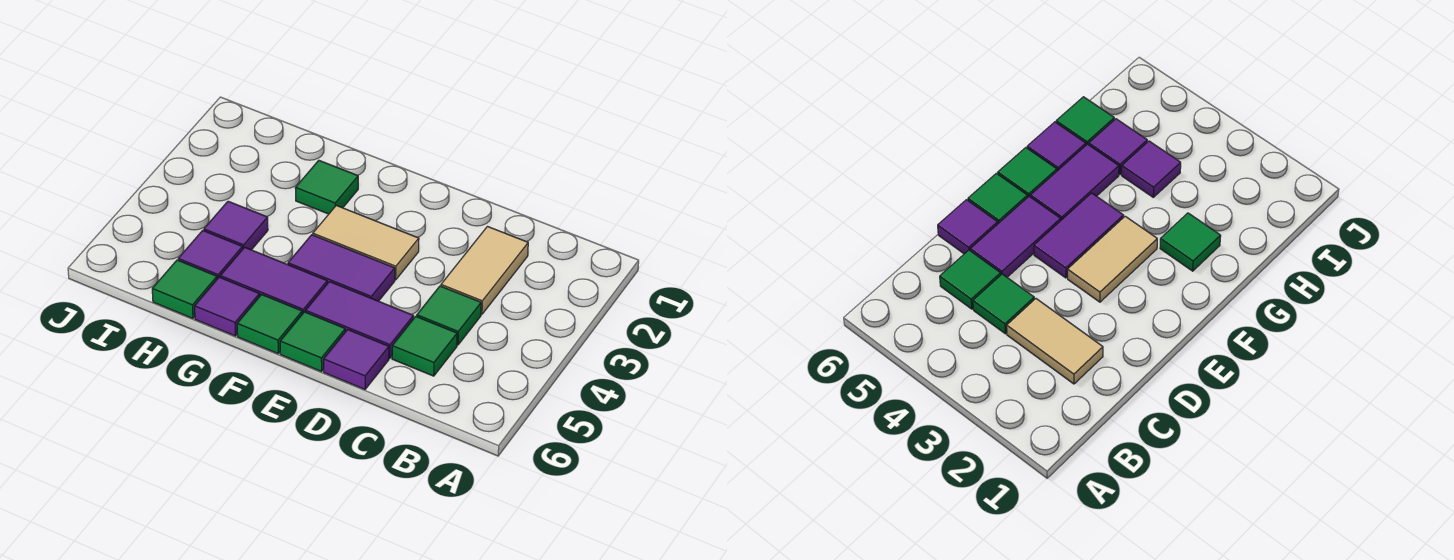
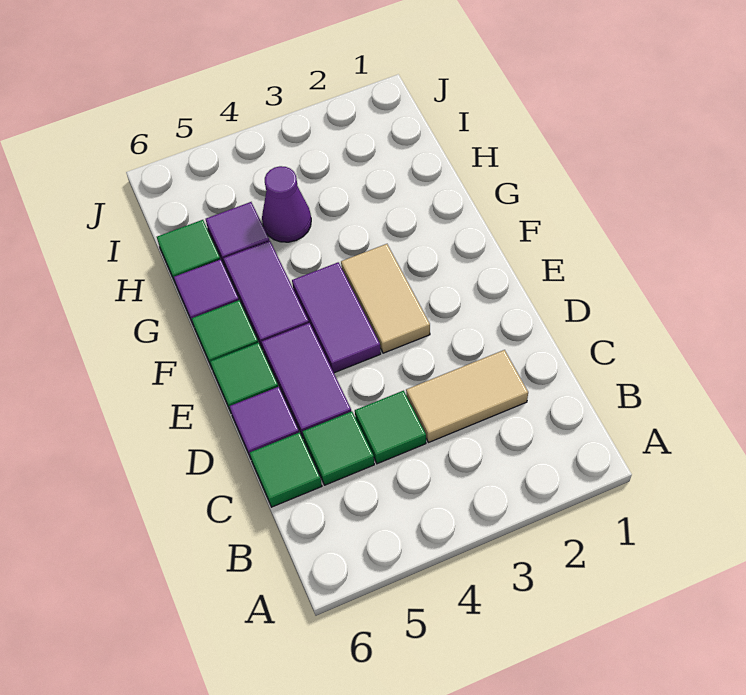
green tile G2 level 1 -> green tile C6 level 1
purple tile H4 level 1 -> purple cone H4 level 1

